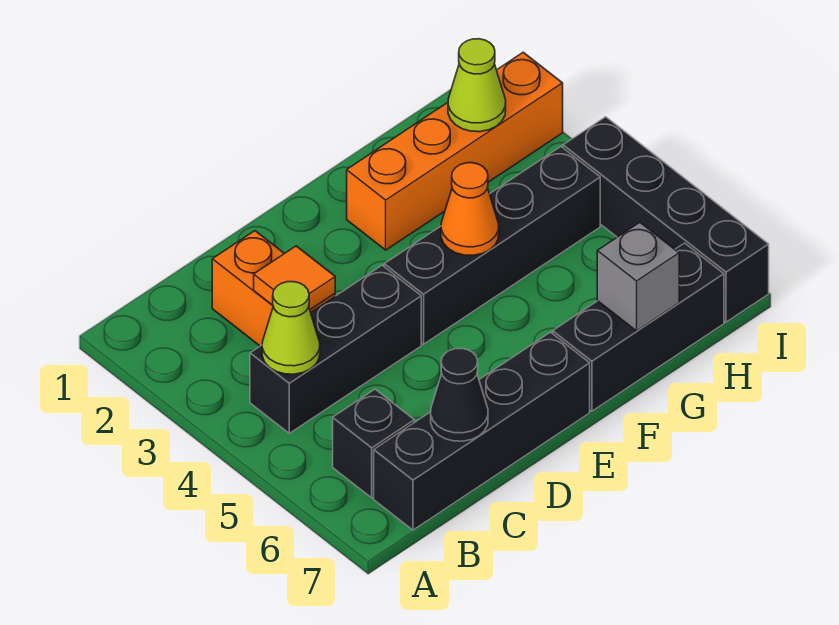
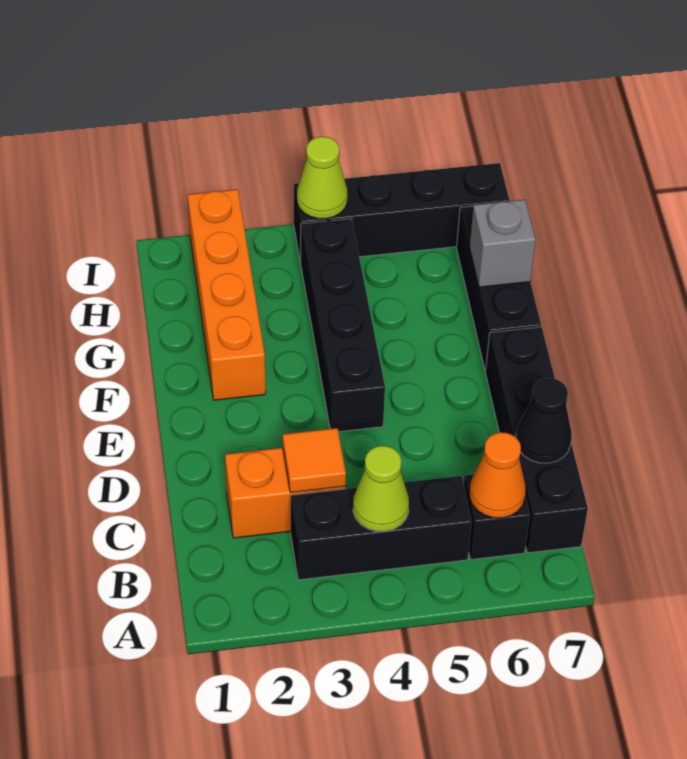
black brick B4:D4 level 1 -> black brick B3:B5 level 1
orange cone F4 level 2 -> orange cone B6 level 2
lime cone H2 level 2 -> lime cone I4 level 2

